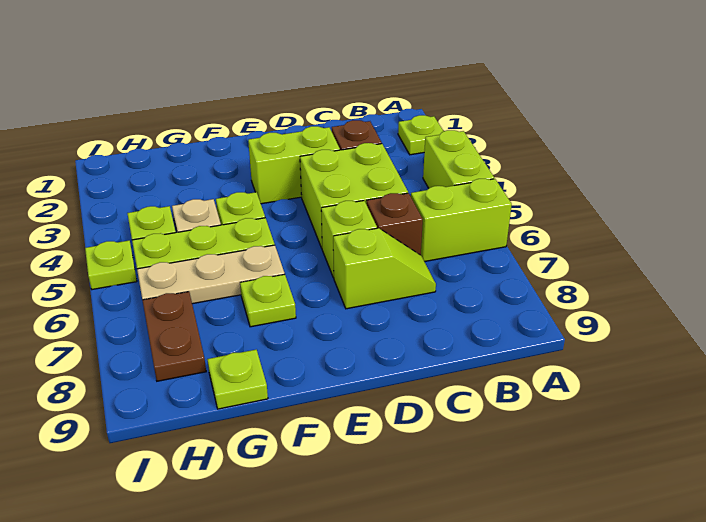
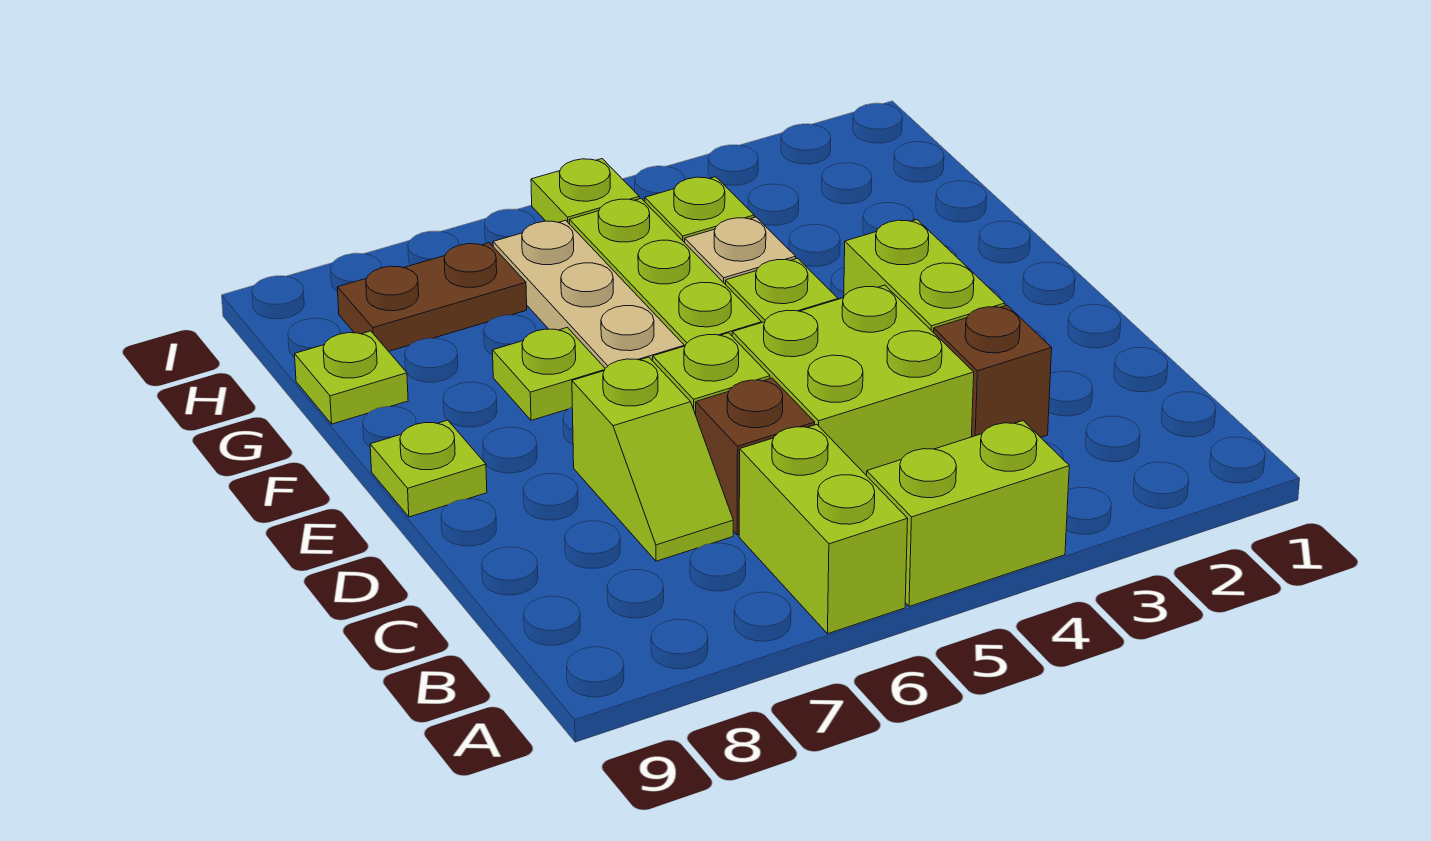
lime plate A2 level 1 -> lime plate E9 level 1

